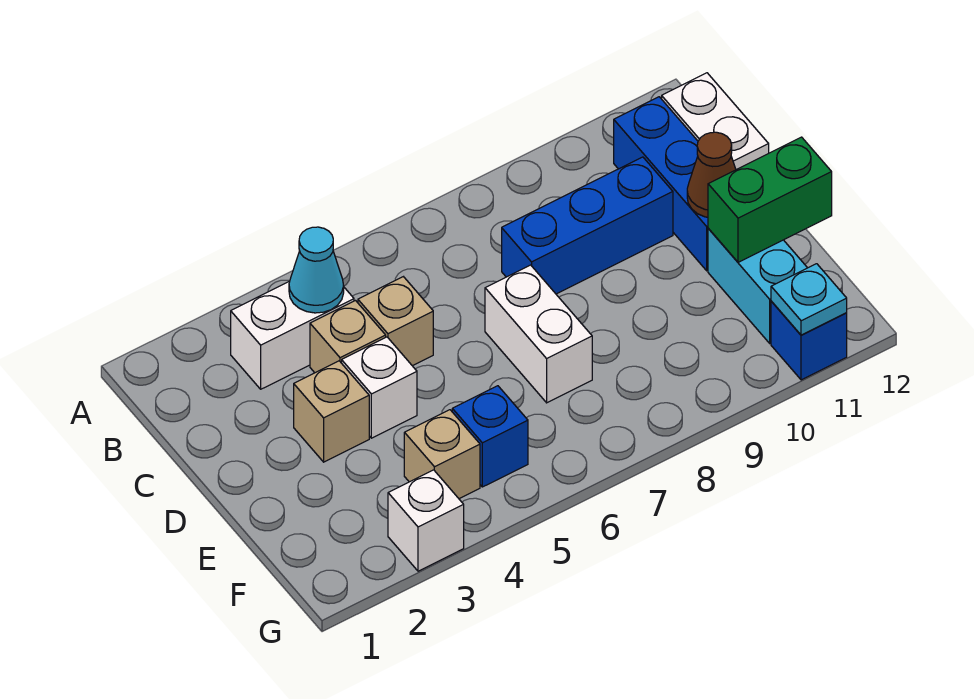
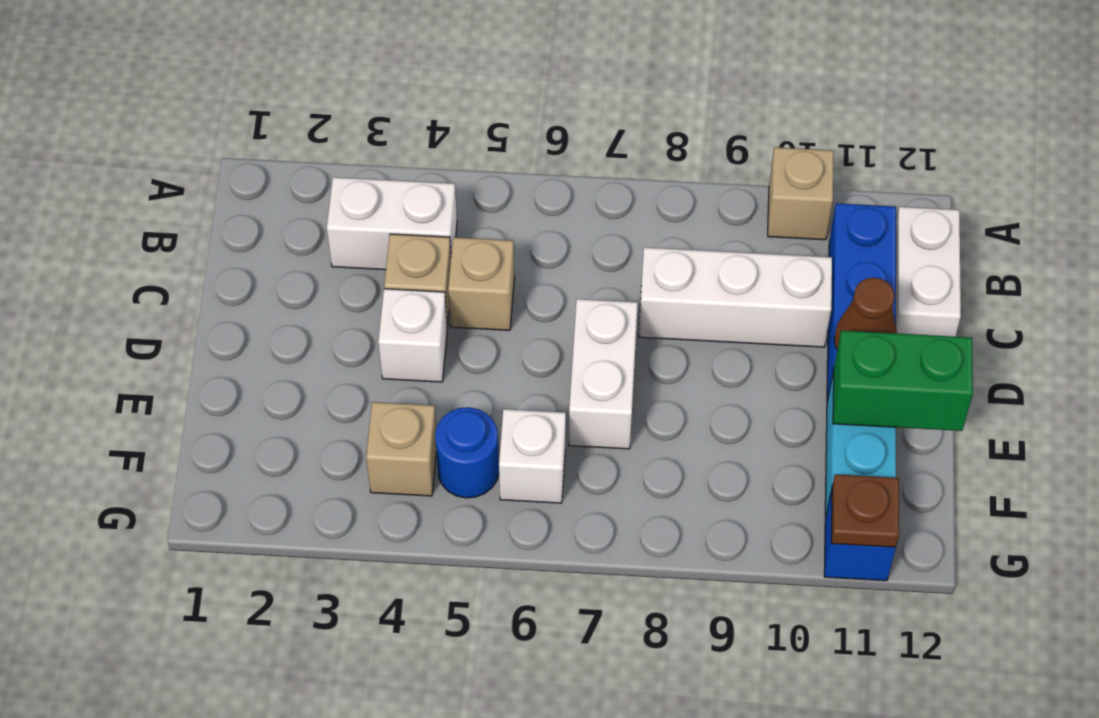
cyan cone B4 level 2 -> none
blue brick C8:C10 level 1 -> white brick C8:C10 level 1
tan brick D3 level 1 -> tan brick A10 level 1
blue brick F5 level 1 -> blue round brick F5 level 1
white brick G3 level 1 -> white brick F6 level 1
cyan plate G11 level 2 -> brown plate G11 level 2

